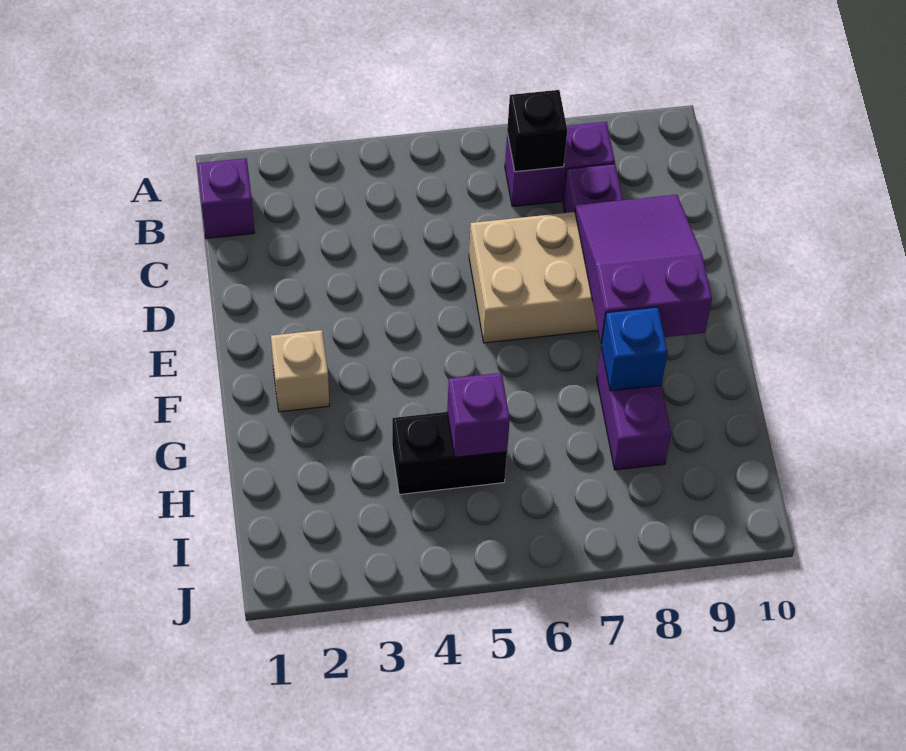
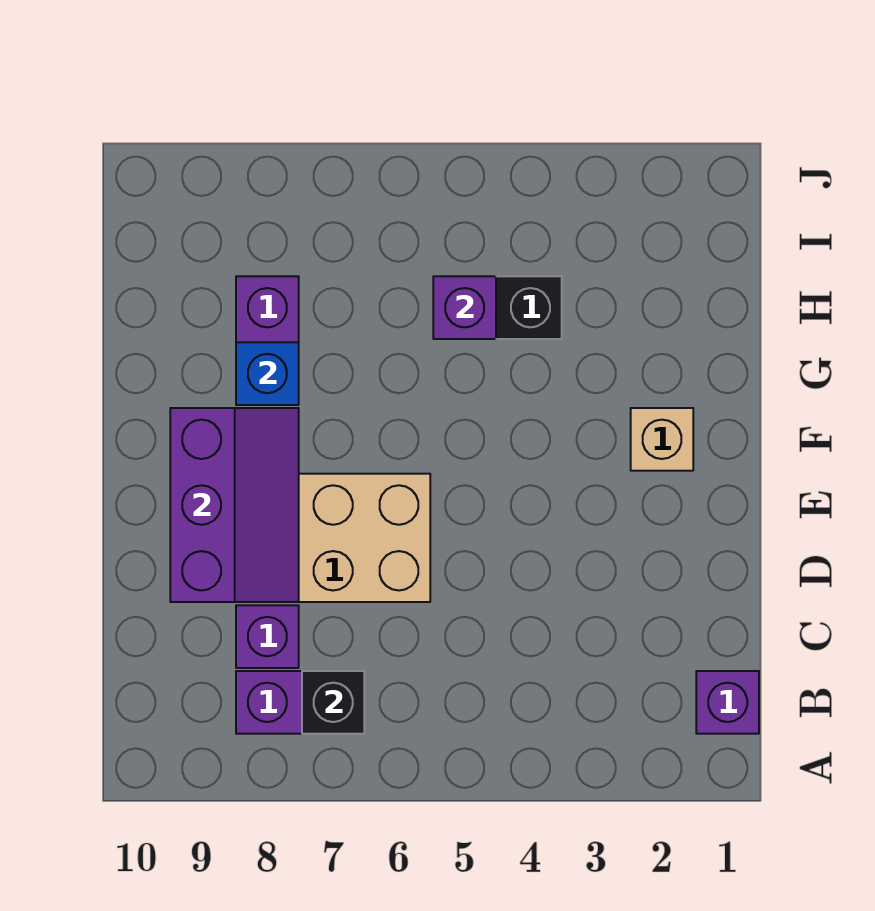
purple slope D8:F9 level 2 top F -> purple slope D8:F9 level 2 top 9

